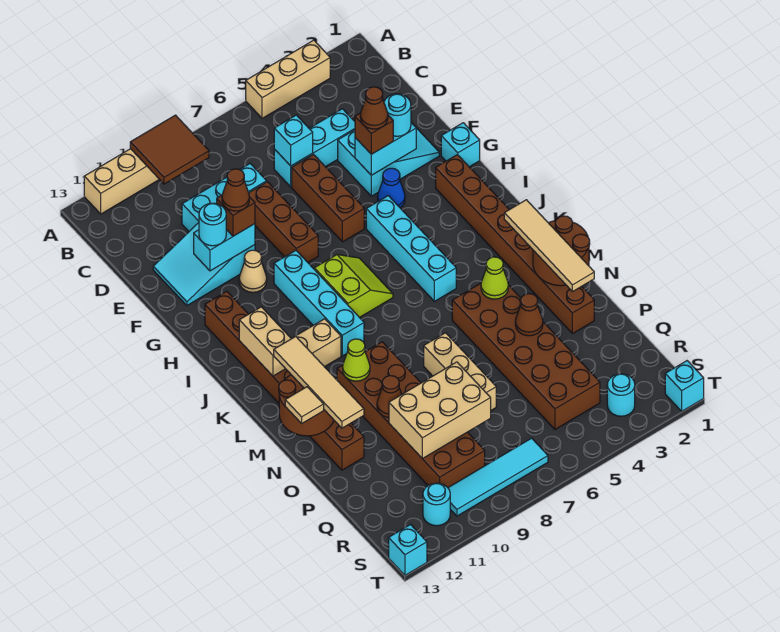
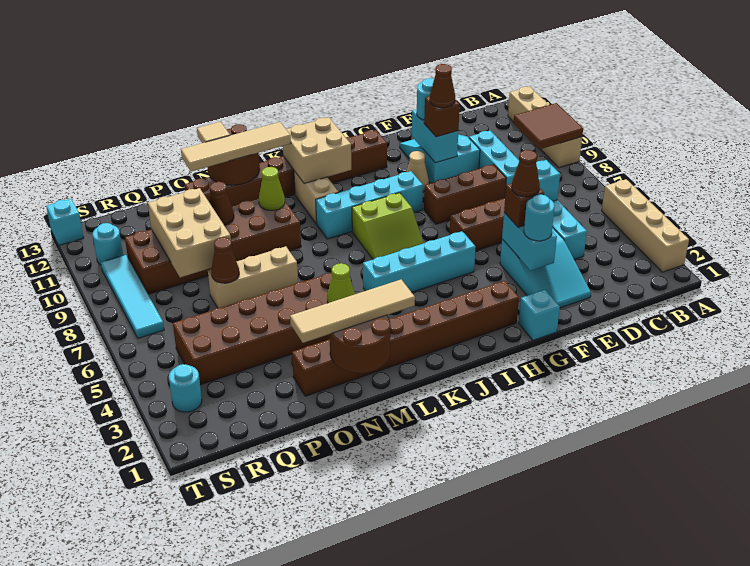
tan brick A3:A5 level 1 -> tan brick A2:A5 level 1
blue cone G4 level 1 -> none
tan brick J12:K12 level 2 -> tan brick J11:K12 level 2
brown cone O4 level 2 -> brown cone P7 level 2
cyan brick T1 level 1 -> none

